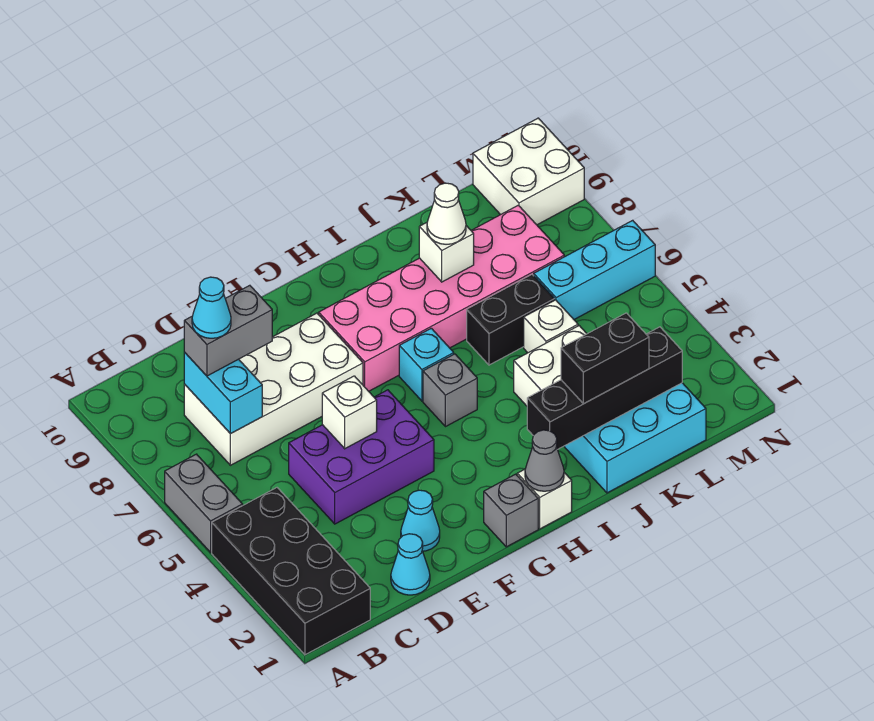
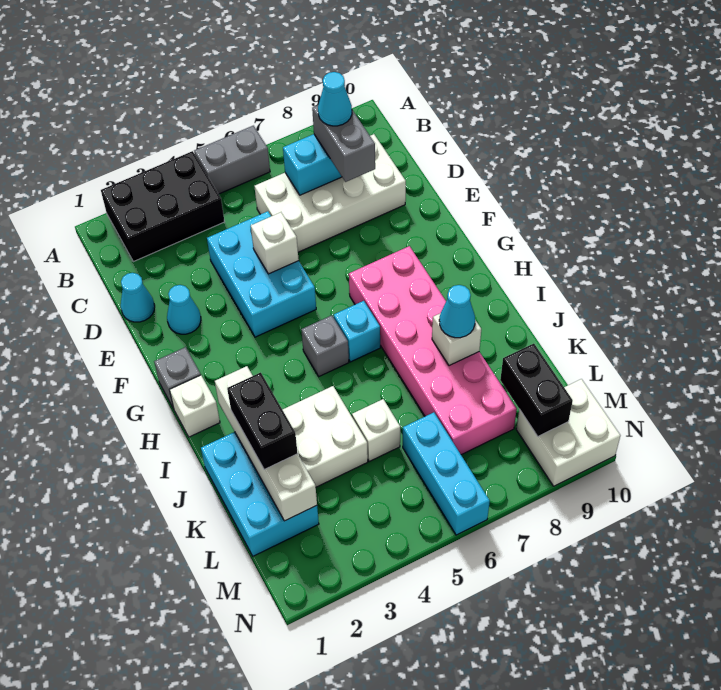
black brick A1:B4 level 1 -> black brick A2:B4 level 1
white brick C7:F8 level 1 -> white brick C6:D9 level 1
purple brick D4:F5 level 1 -> cyan brick D4:F5 level 1
grey cone H1 level 2 -> none
black brick I2:L2 level 2 -> white brick I2:L2 level 2
black brick J6:K6 level 1 -> black brick L9:M9 level 2
white cone J8 level 3 -> cyan cone J8 level 3

